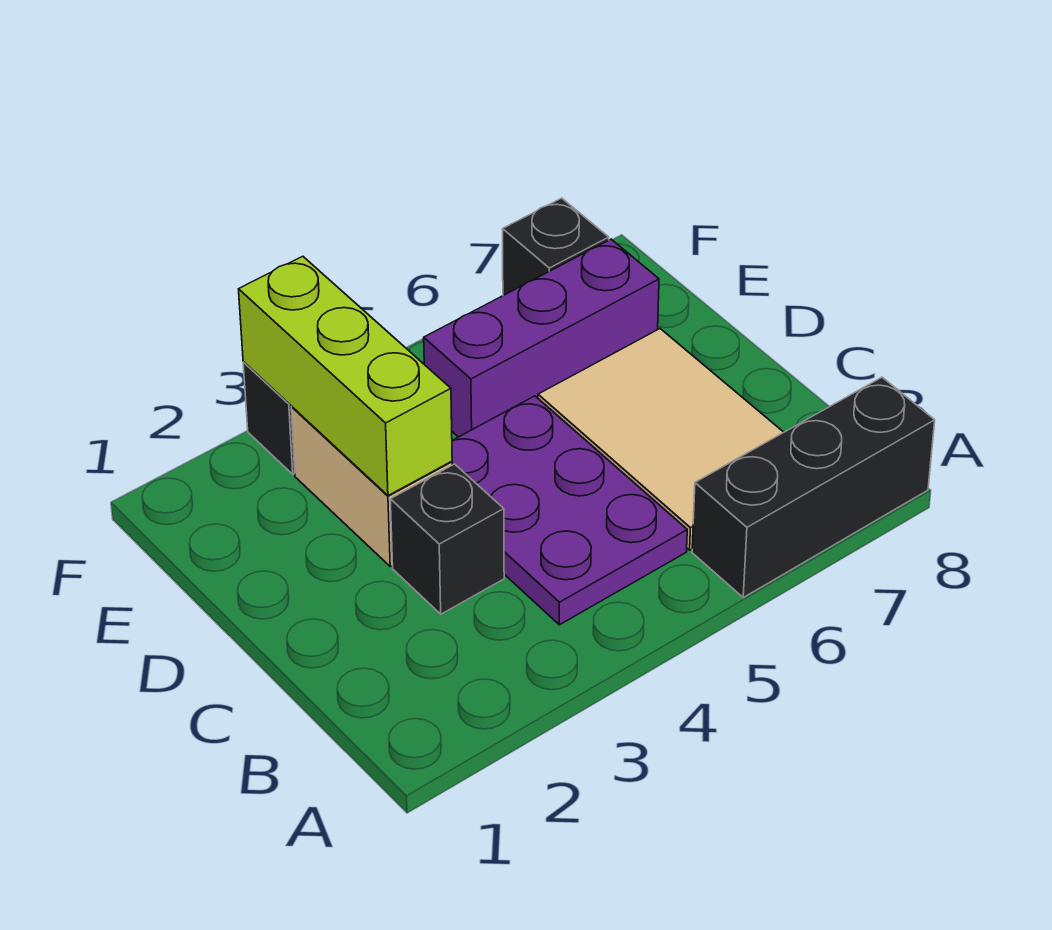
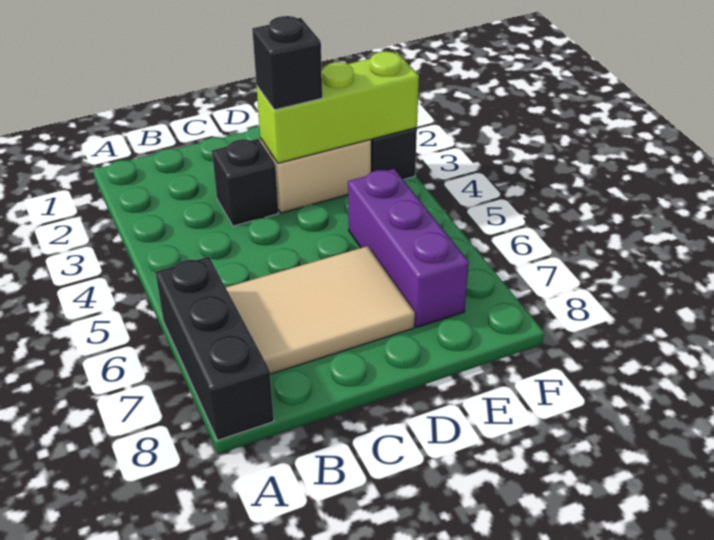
purple plate B4:D5 level 1 -> none
black brick F7 level 1 -> black brick D3 level 3

